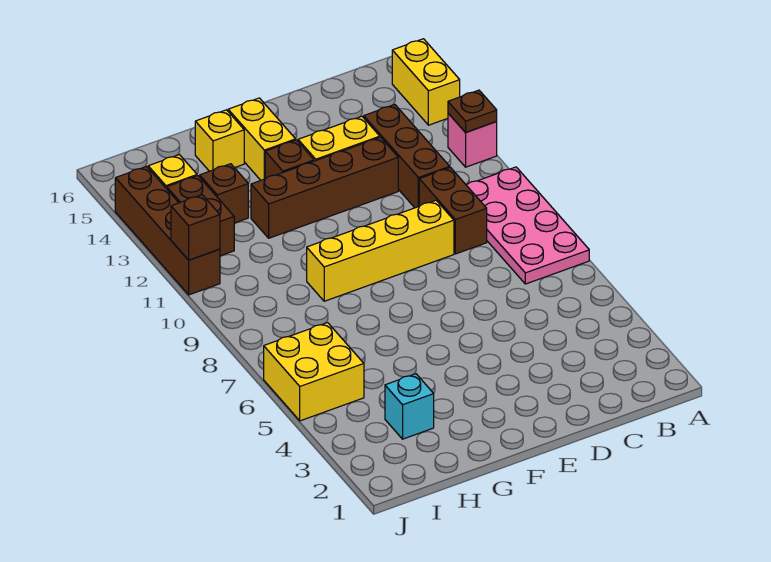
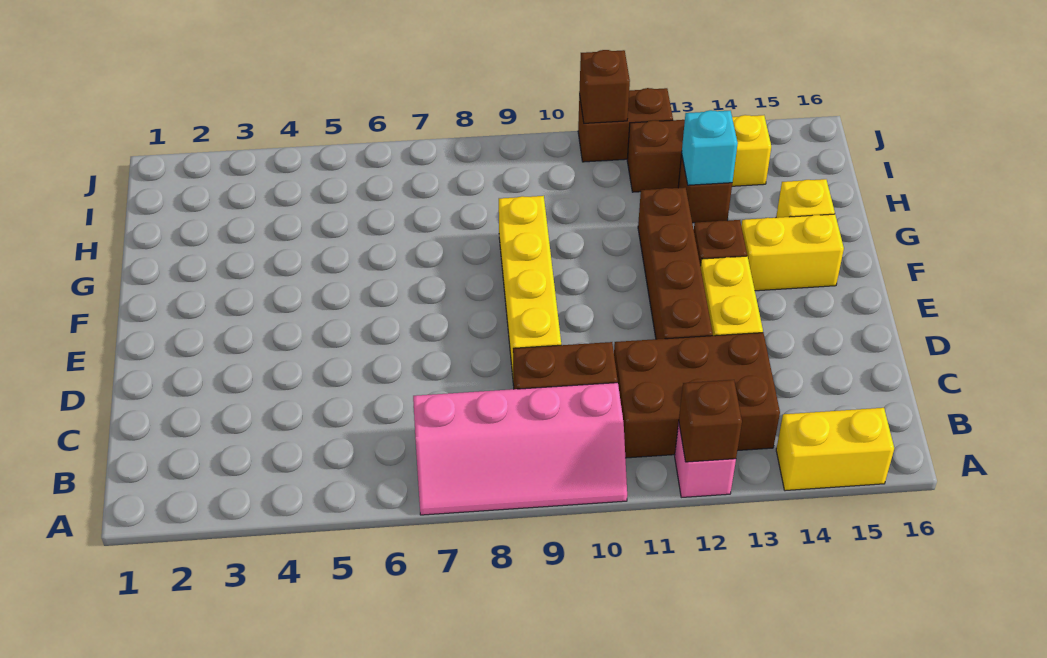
pink plate A7:B10 level 1 -> pink slope A7:B10 level 1 top B
brown plate A12 level 2 -> brown brick A12 level 2
brown brick C11:C13 level 1 -> brown brick B11:C13 level 1
cyan brick H3 level 1 -> cyan brick H13 level 2
yellow brick I5:J6 level 1 -> none
brown brick J11:J14 level 1 -> brown brick J11:J12 level 1

